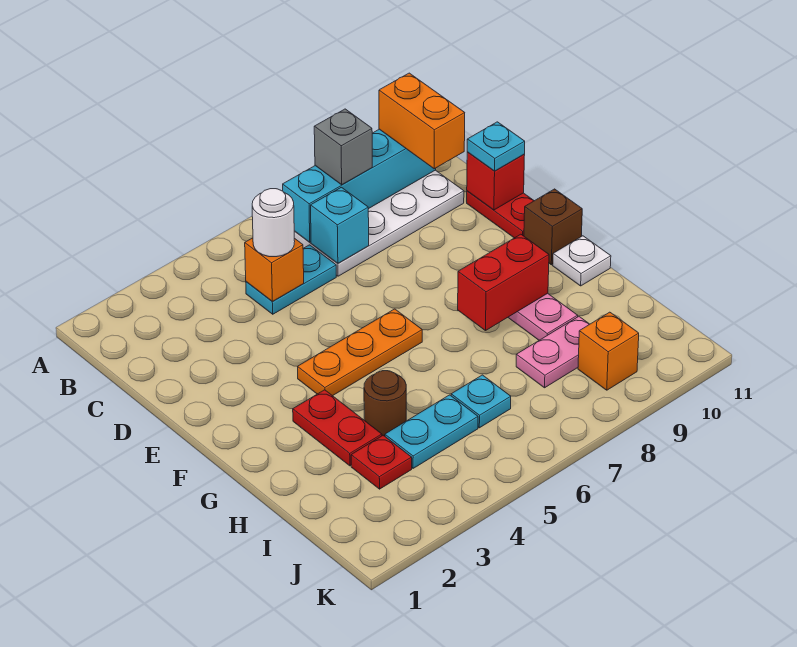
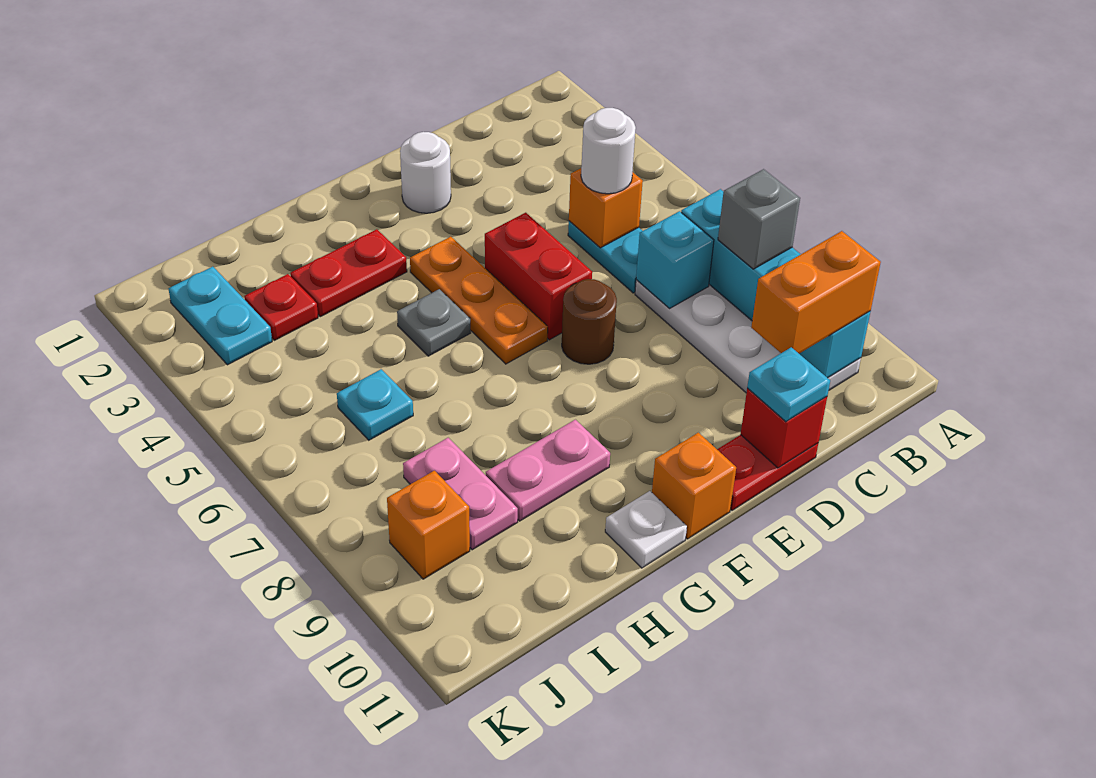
none -> white round brick E2 level 1
brown brick F11 level 1 -> orange brick F11 level 1
none -> grey plate G5 level 1
red brick G8:G9 level 2 -> red brick E5:E6 level 1
brown round brick H4 level 1 -> brown round brick E7 level 1
cyan plate I4:I5 level 1 -> cyan plate J2:J3 level 1

